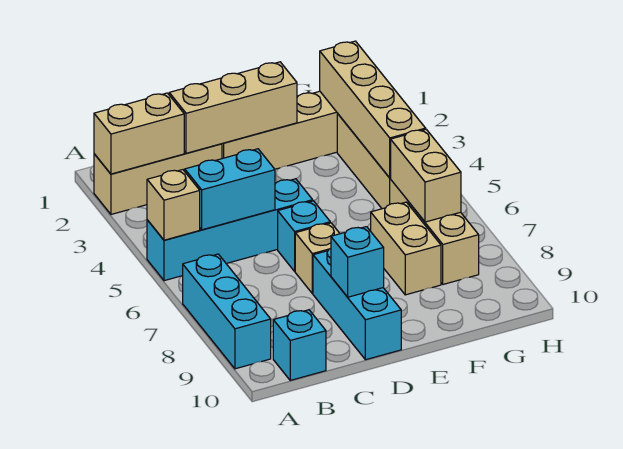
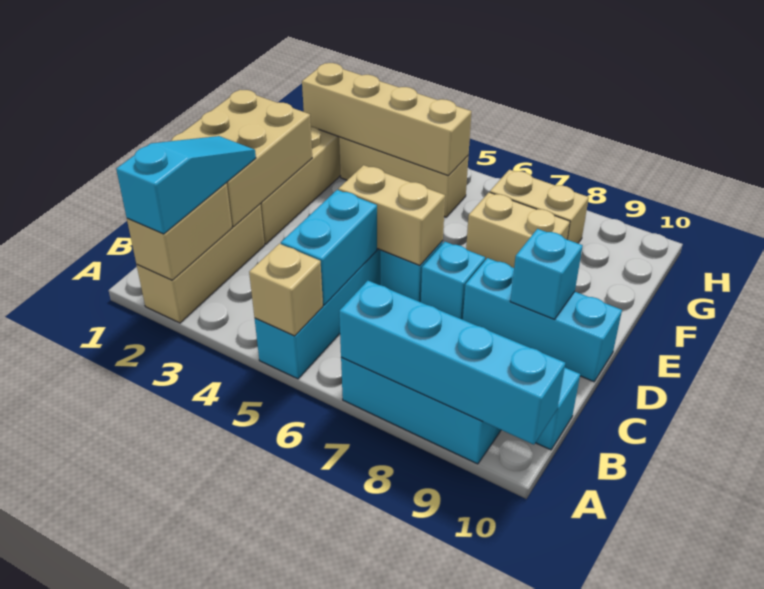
none -> cyan slope A2:C2 level 3 top A
none -> cyan brick A7:A10 level 2
tan brick C2:E2 level 2 -> tan brick C1:E2 level 2
tan brick D7 level 1 -> cyan brick D7 level 1
tan brick G6:G7 level 2 -> tan brick D5:D6 level 2

